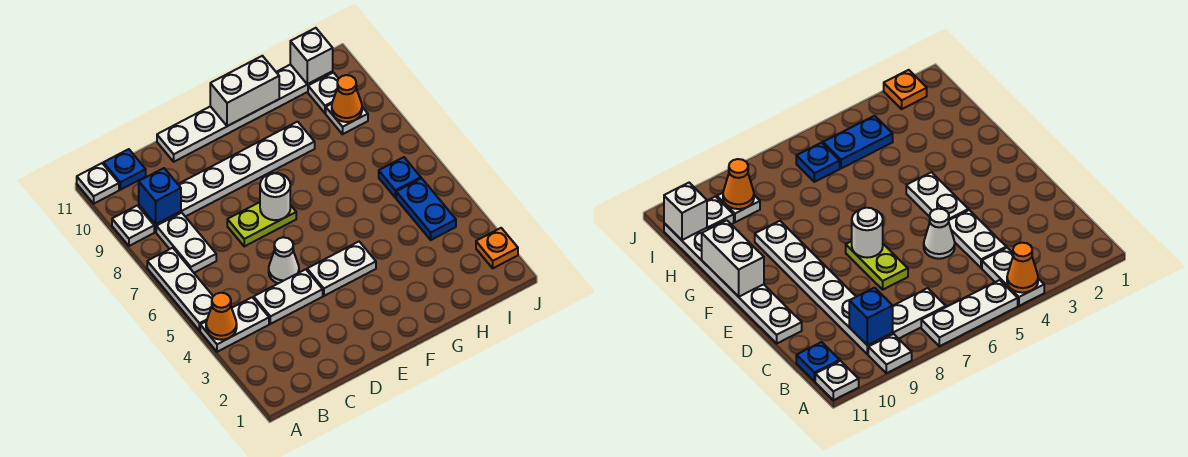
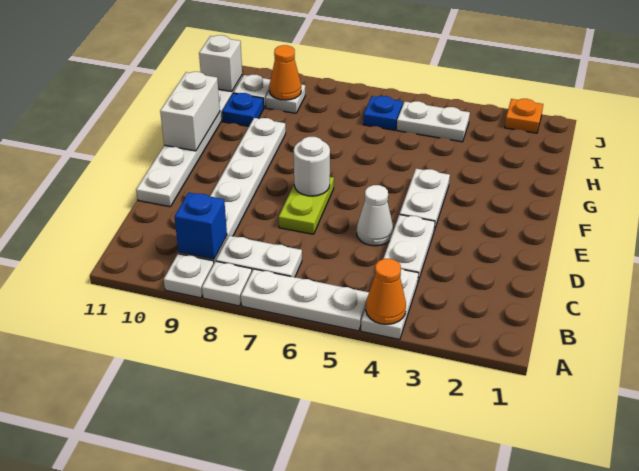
white plate A11 level 1 -> white plate A8 level 1
blue plate B11 level 1 -> blue plate H10 level 1
blue plate I4:I5 level 1 -> white plate I4:I5 level 1

